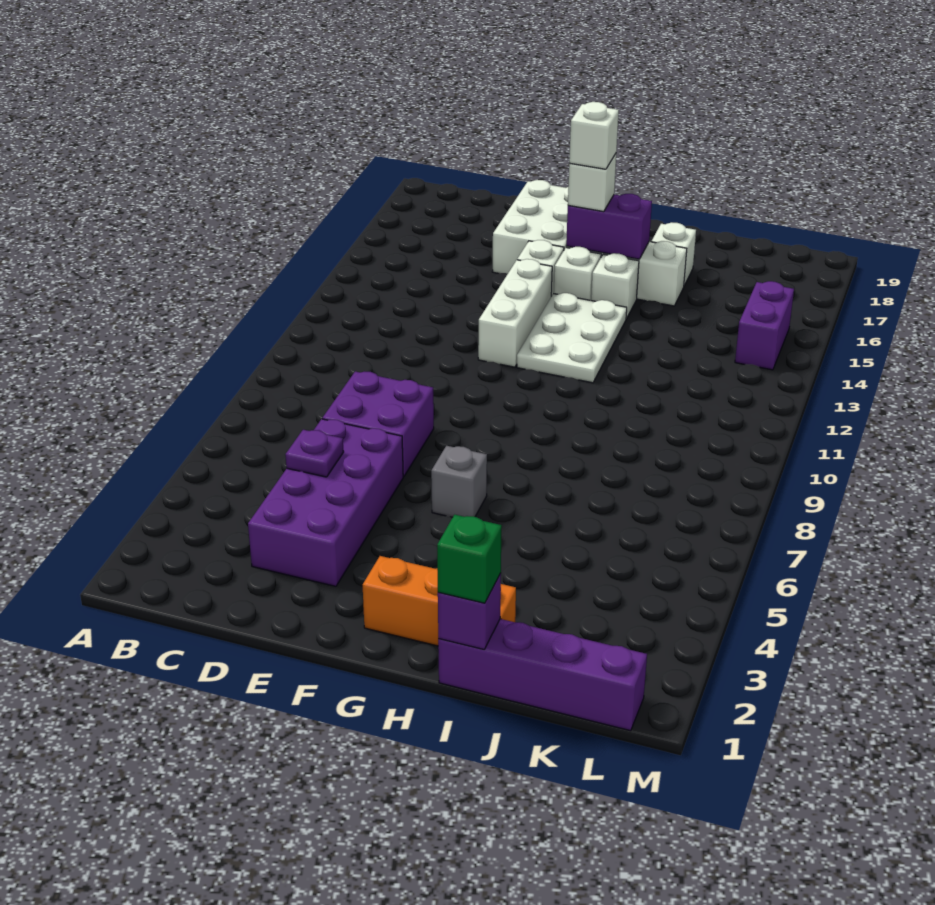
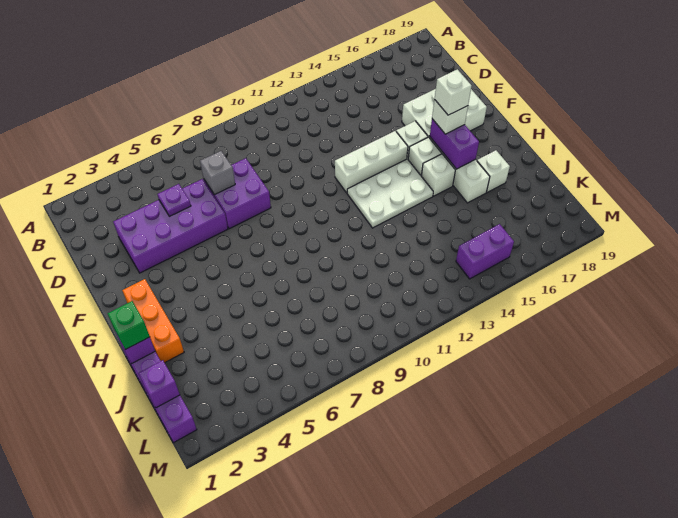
grey brick G6 level 1 -> grey brick D7 level 2
none -> purple brick K1 level 2

